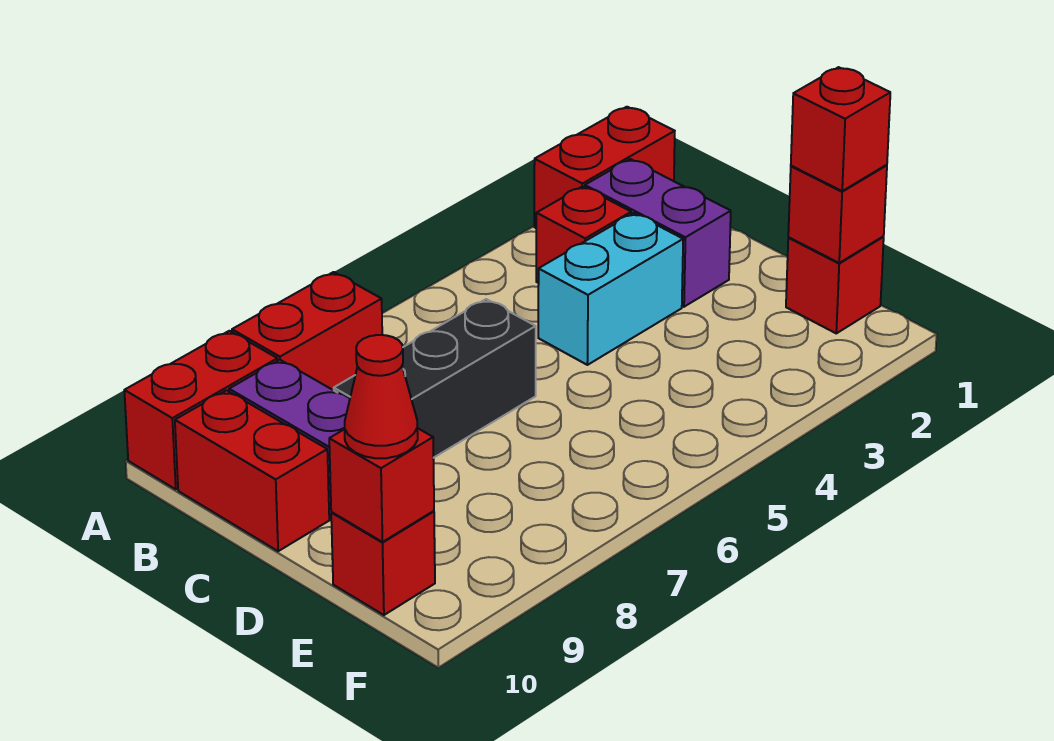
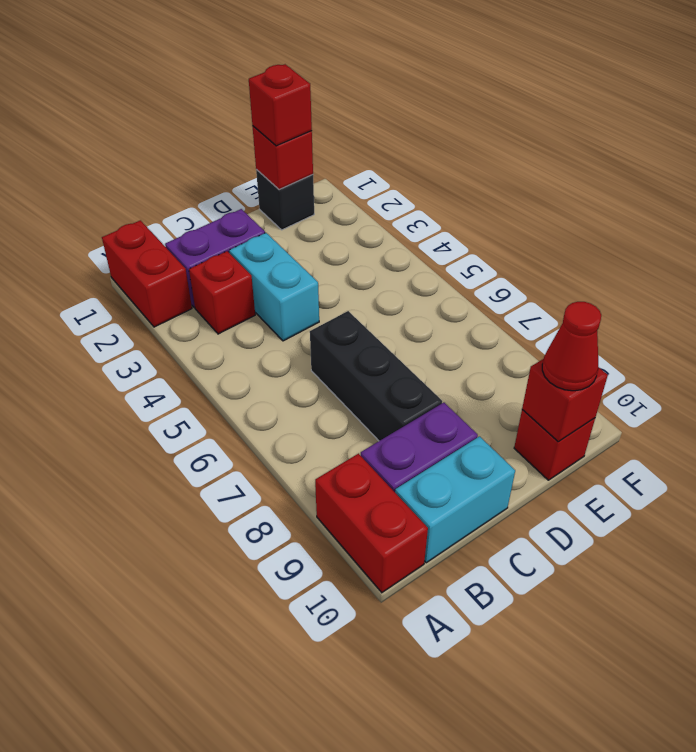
red brick A7:A8 level 1 -> none
red brick B10:C10 level 1 -> cyan brick B10:C10 level 1
red brick E1 level 1 -> black brick E1 level 1

